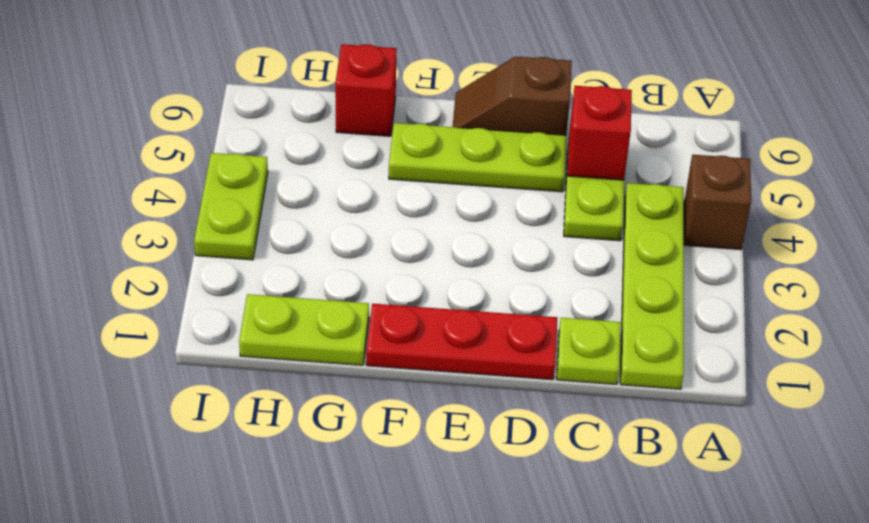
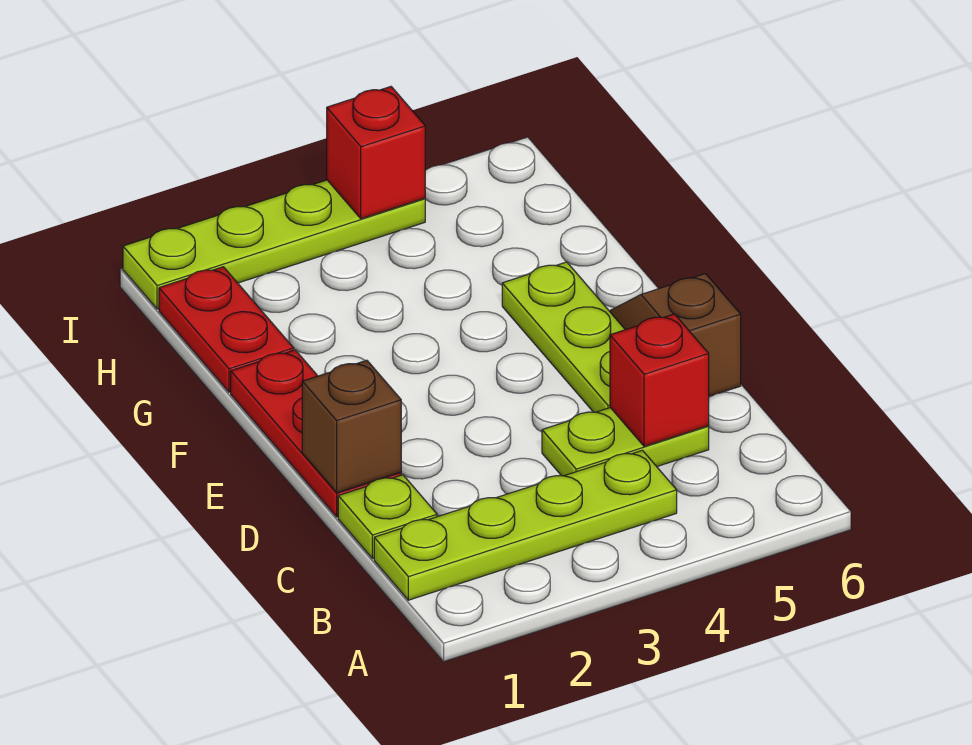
brown brick A4 level 1 -> brown brick D1 level 2
lime plate G1:H1 level 1 -> red plate G1:H1 level 1
red brick G6 level 1 -> red brick I4 level 2
lime plate I3:I4 level 1 -> lime plate I1:I4 level 1

